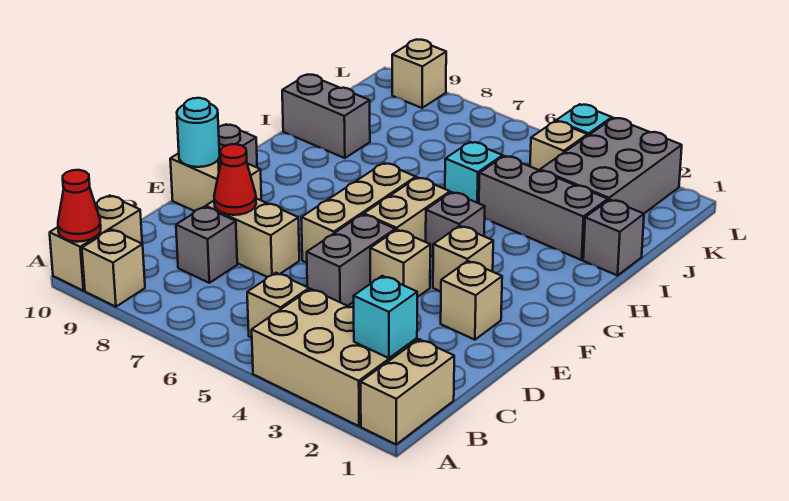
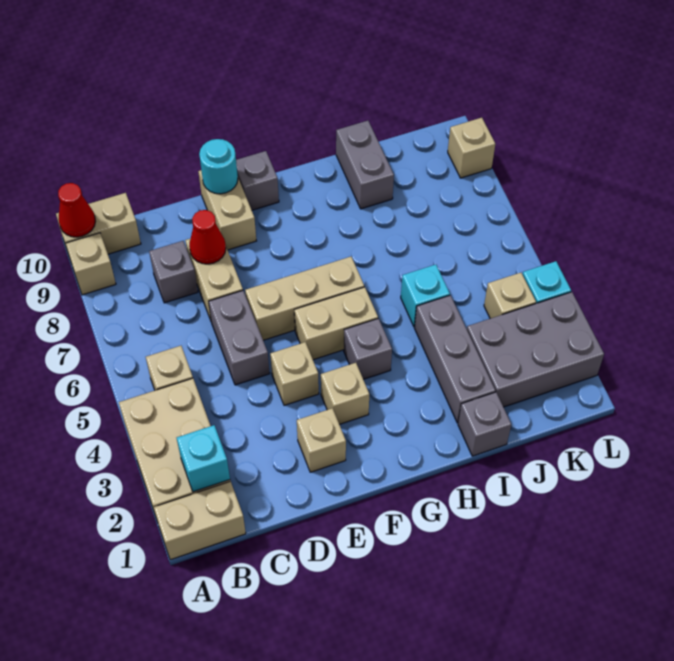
grey brick D5:E5 level 1 -> grey brick D5:D6 level 1

